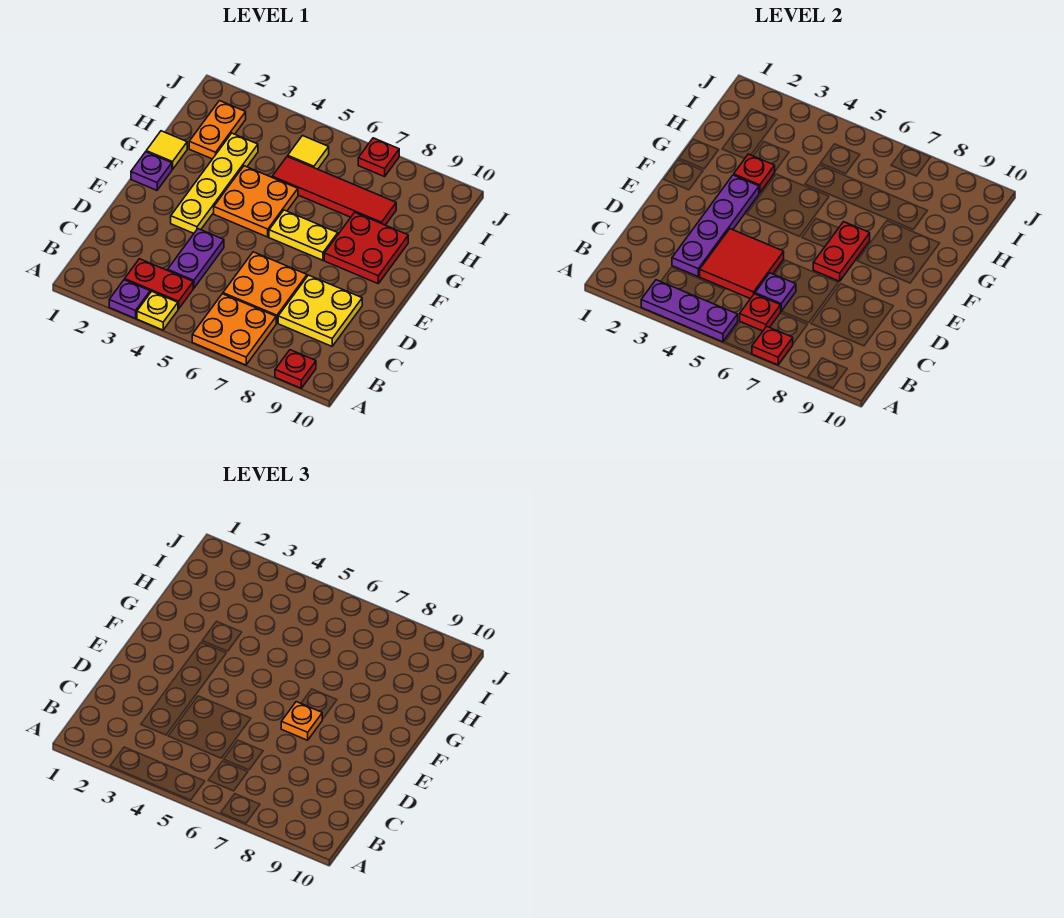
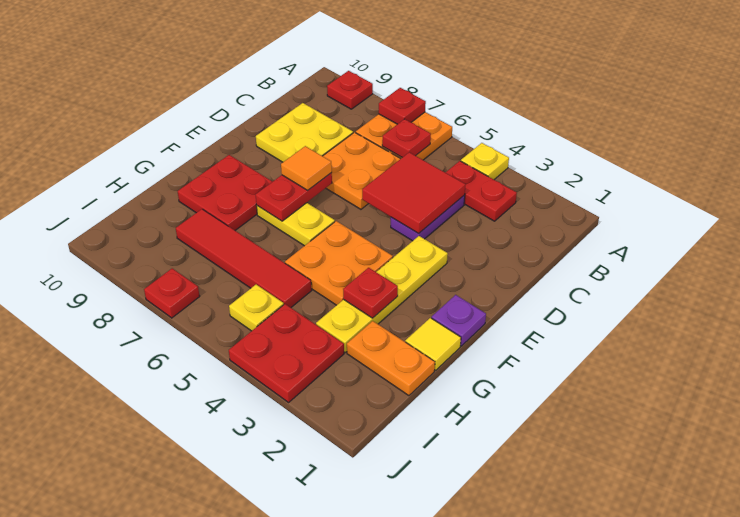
purple plate A3 level 1 -> none
purple plate A3:A5 level 2 -> none
purple plate C3:F3 level 2 -> none
purple plate C6 level 2 -> none
orange plate E7 level 3 -> orange tile E7 level 3
orange plate H2:I2 level 1 -> orange plate H1:H2 level 1
none -> red plate I3:J4 level 1
yellow tile I5 level 1 -> yellow plate I5 level 1

